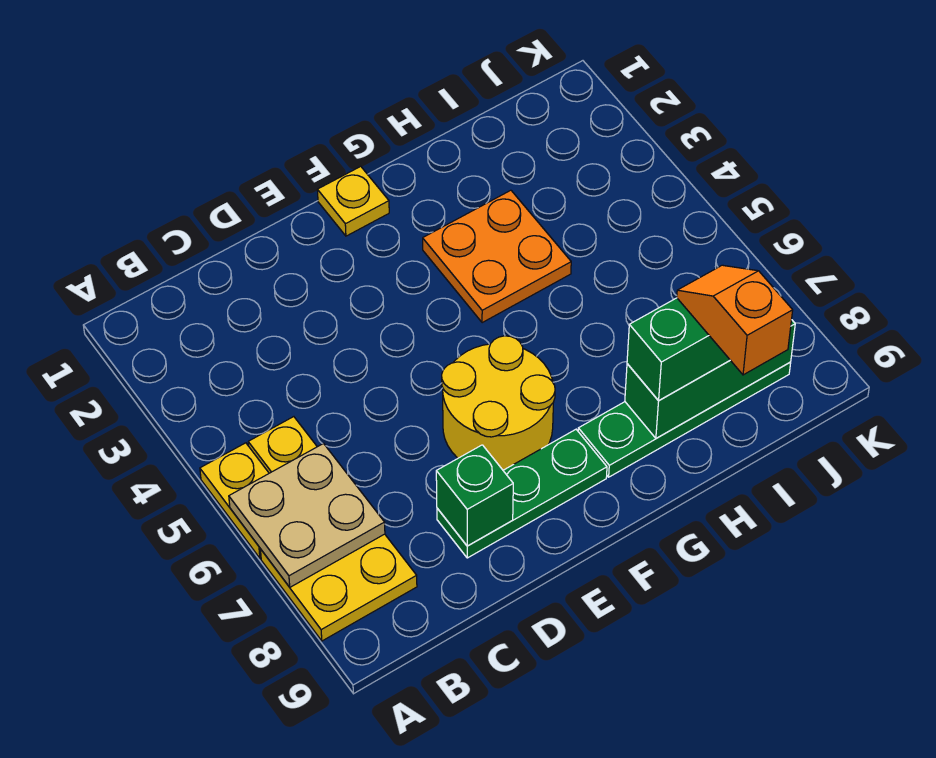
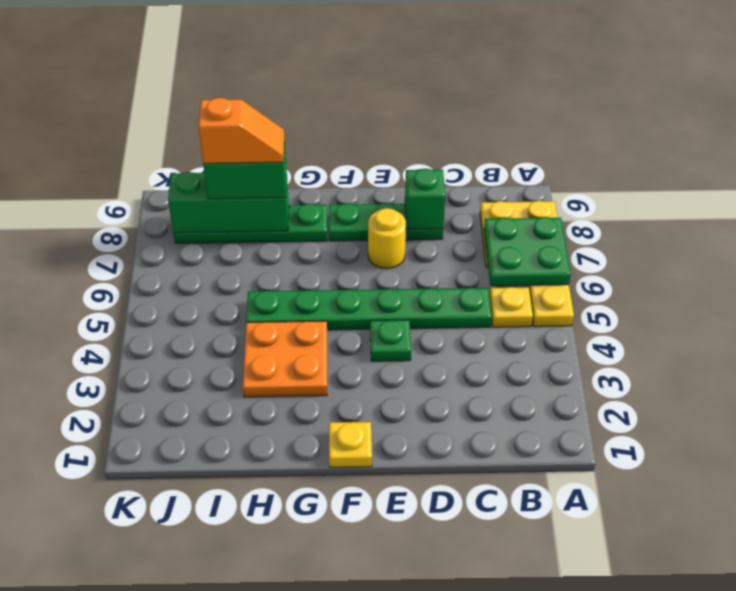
tan plate A6:B7 level 2 -> green plate A6:B7 level 2
none -> green plate C5:H5 level 1
none -> green plate E4 level 1
yellow round brick E6:F7 level 1 -> yellow round brick E7 level 1
orange slope I8:I9 level 4 top 9 -> orange slope H8:I8 level 4 top I

